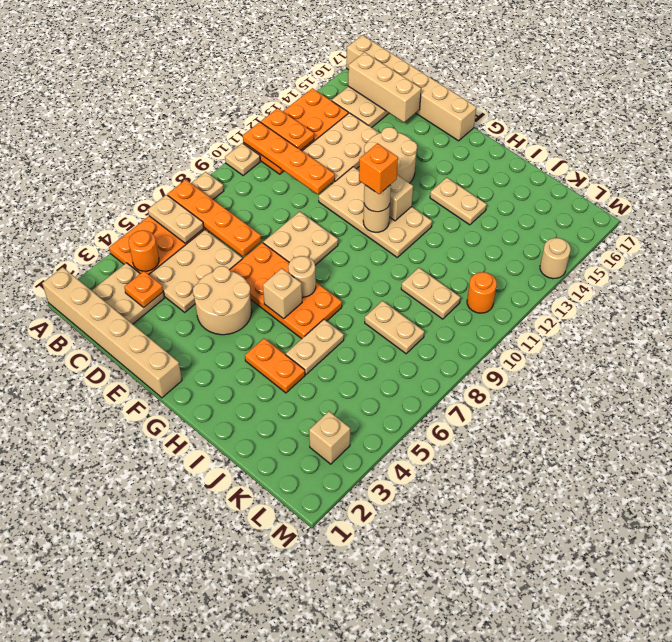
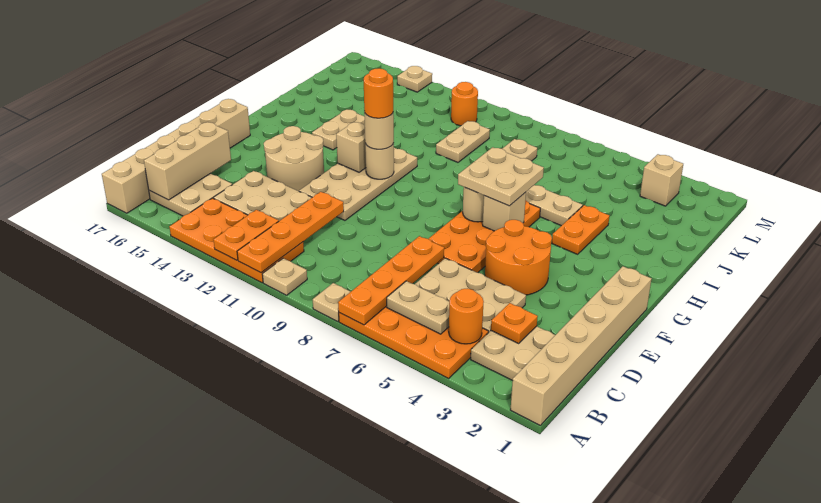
tan plate A6:B6 level 2 -> tan plate B5:B6 level 2
tan round brick E4:F5 level 1 -> orange round brick E4:F5 level 1
tan plate E8:F9 level 1 -> tan plate G6:H7 level 3
orange brick G11 level 4 -> orange round brick G11 level 4
tan round brick M14 level 1 -> tan plate M14 level 1

